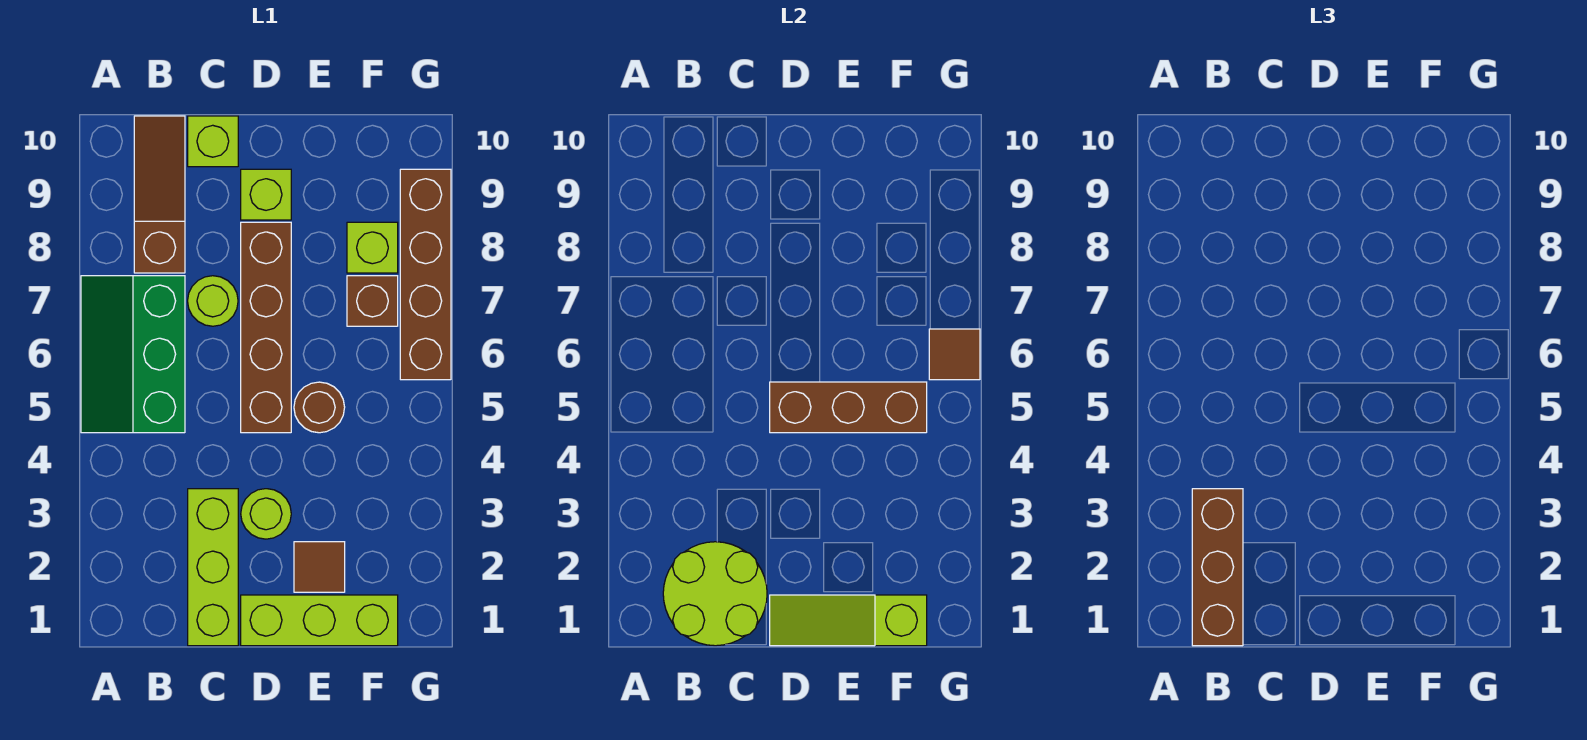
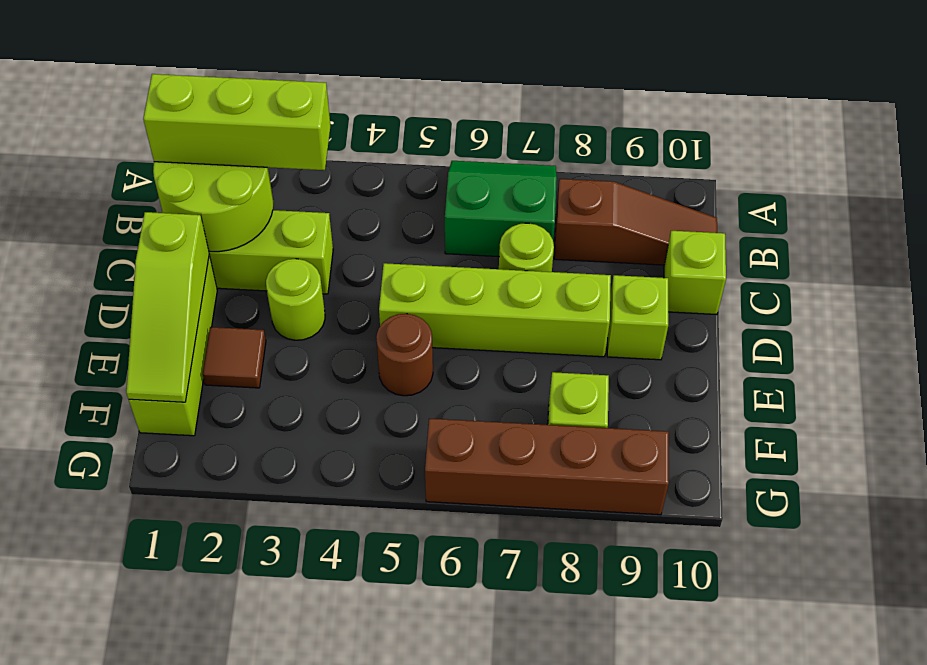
green slope A5:B7 level 1 top B -> green slope A6:B7 level 1 top B
brown brick B1:B3 level 3 -> lime brick B1:B3 level 3
lime slope D1:F1 level 2 top F -> lime slope D1:F1 level 2 top D
brown brick D5:D8 level 1 -> lime brick D5:D8 level 1
brown brick D5:F5 level 2 -> none
brown brick F7 level 1 -> none
brown tile G6 level 2 -> none

